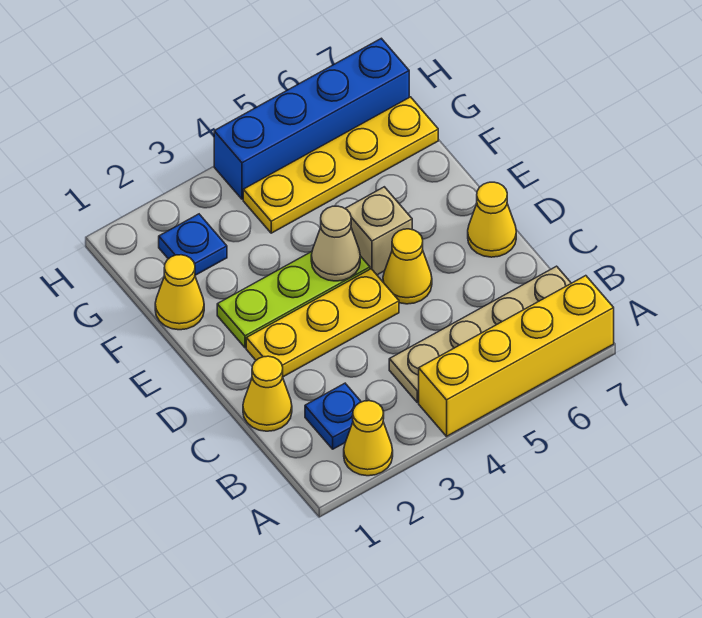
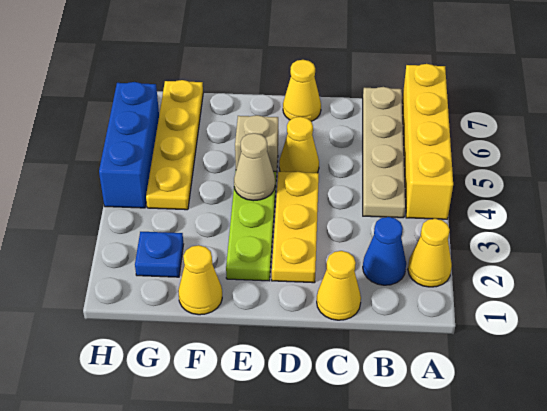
blue plate B2 level 1 -> blue cone B2 level 1
blue brick H4:H7 level 1 -> blue brick H4:H6 level 1

